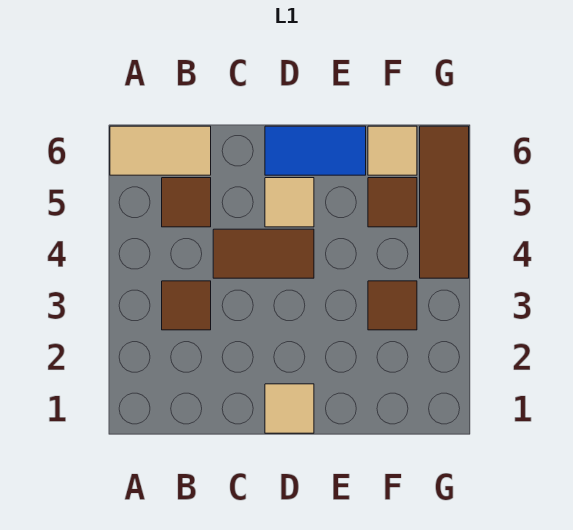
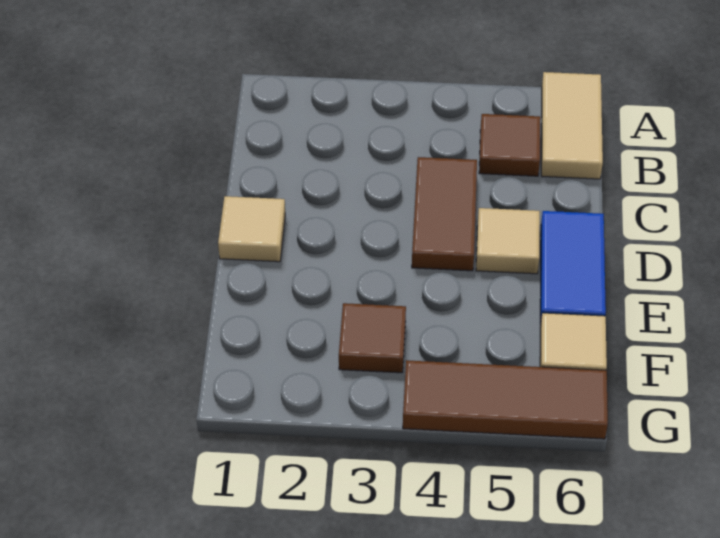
brown tile B3 level 1 -> none
brown tile F5 level 1 -> none

